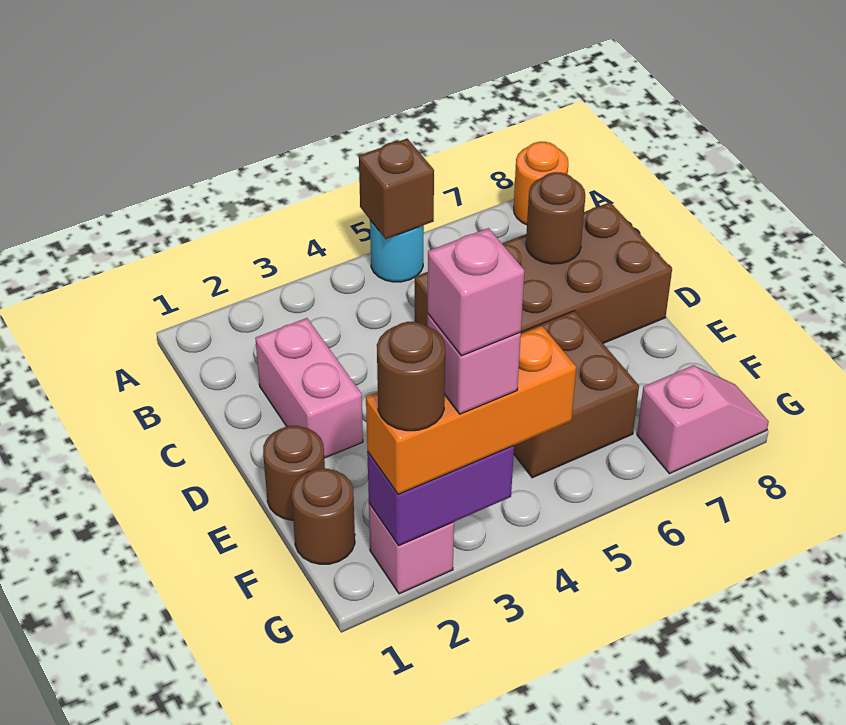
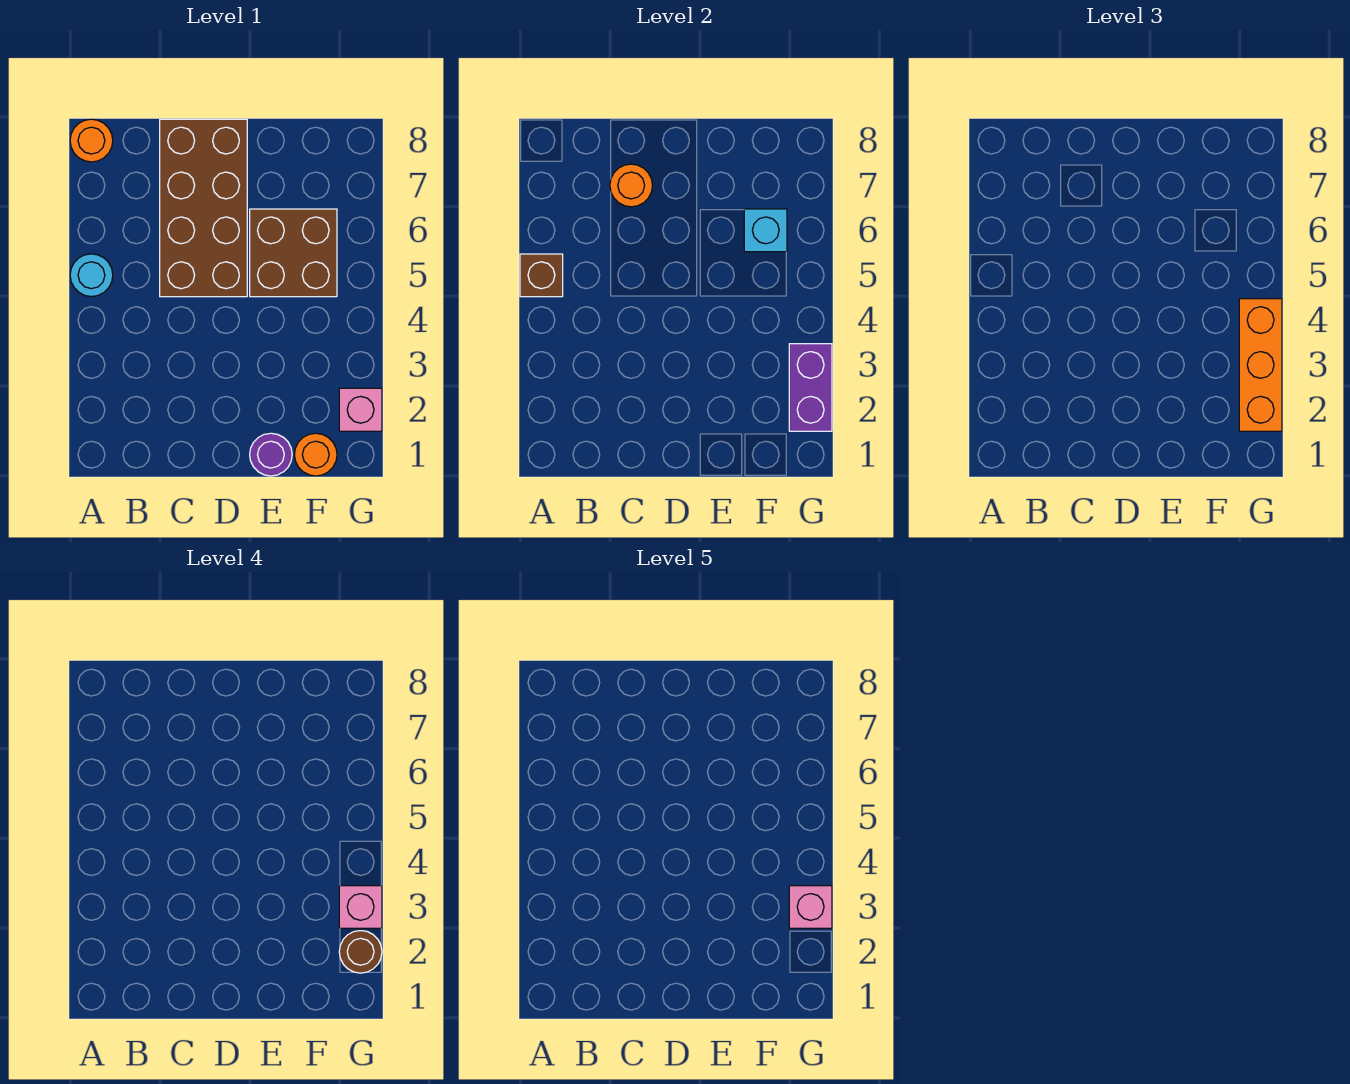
pink brick C2:D2 level 1 -> none
brown round brick C7 level 2 -> orange round brick C7 level 2
brown round brick E1 level 1 -> purple round brick E1 level 1
brown round brick F1 level 1 -> orange round brick F1 level 1
none -> cyan brick F6 level 2
pink slope G7:G8 level 1 top 7 -> none

